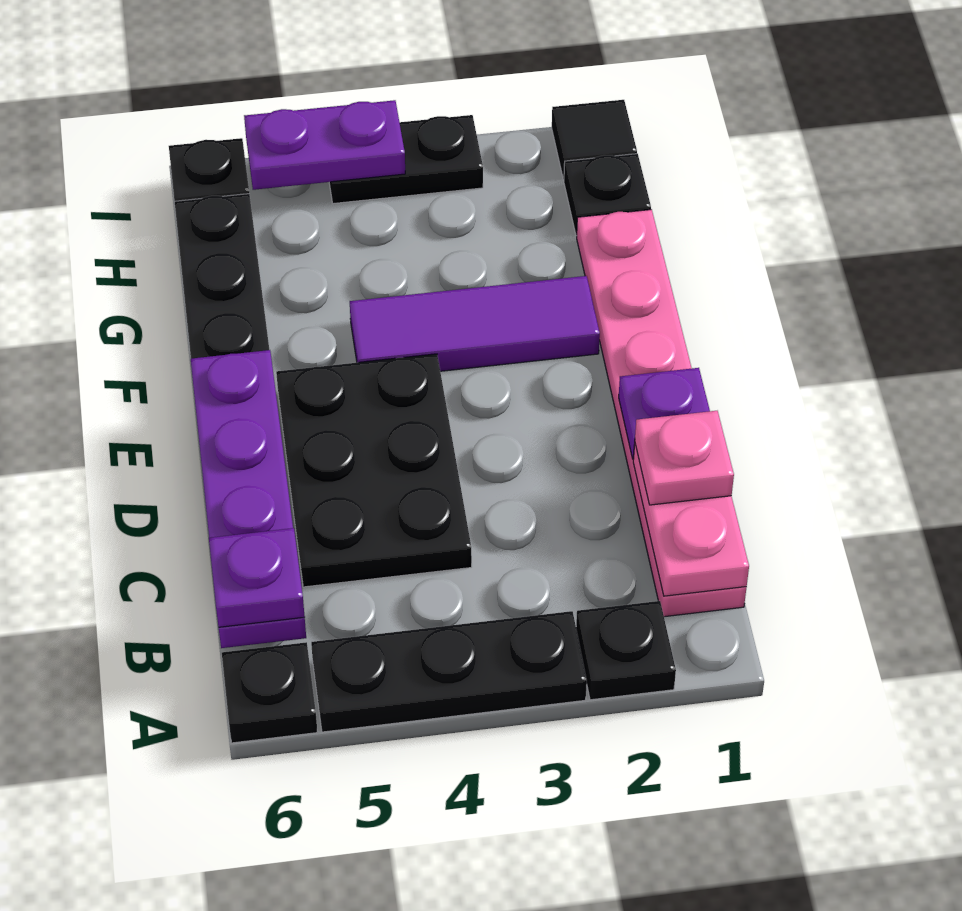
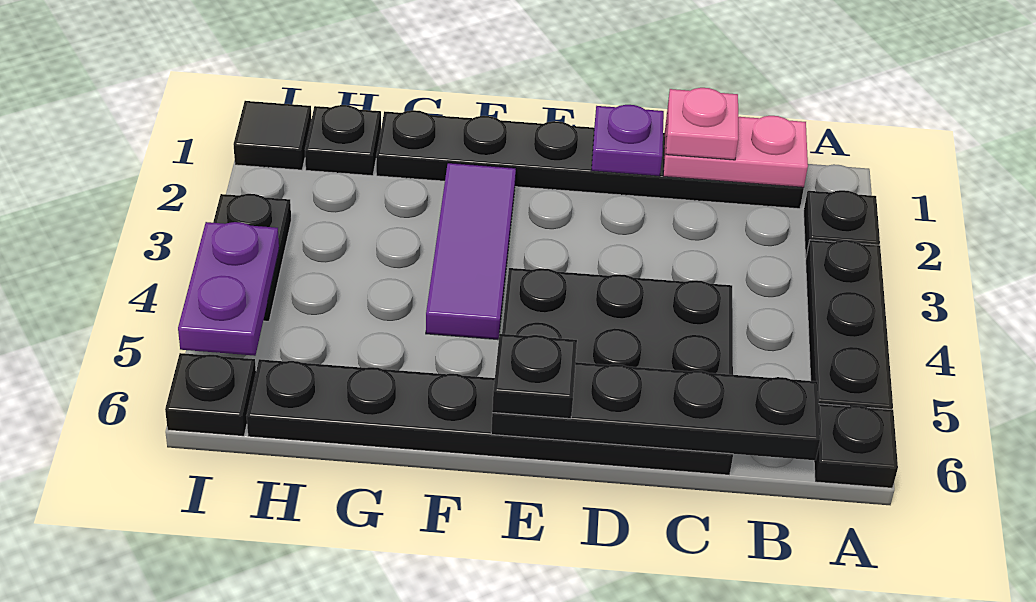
pink plate B1:G1 level 1 -> black plate B1:G1 level 1
purple plate B6:E6 level 2 -> black plate B6:E6 level 2
purple plate B6 level 3 -> none
none -> black plate E6 level 3

